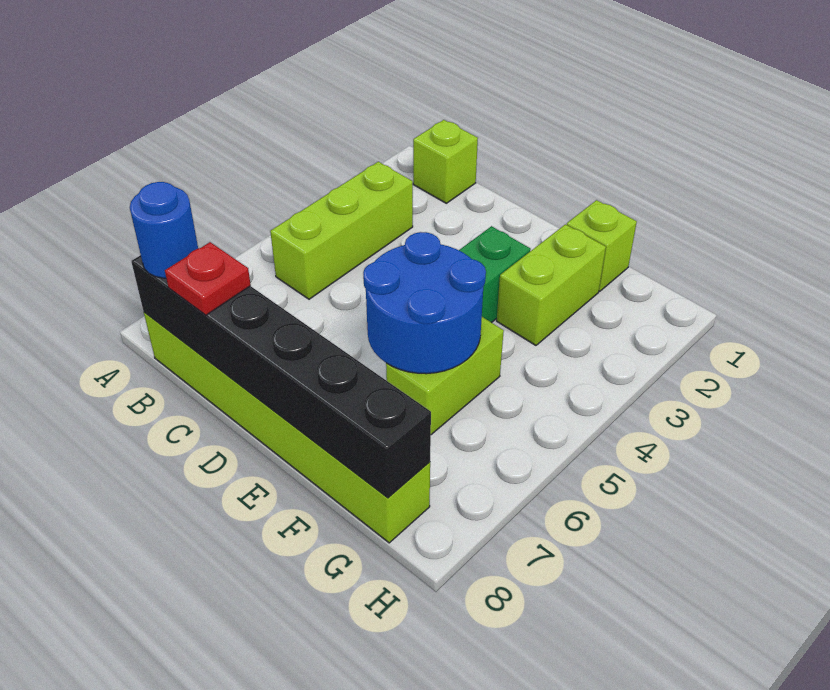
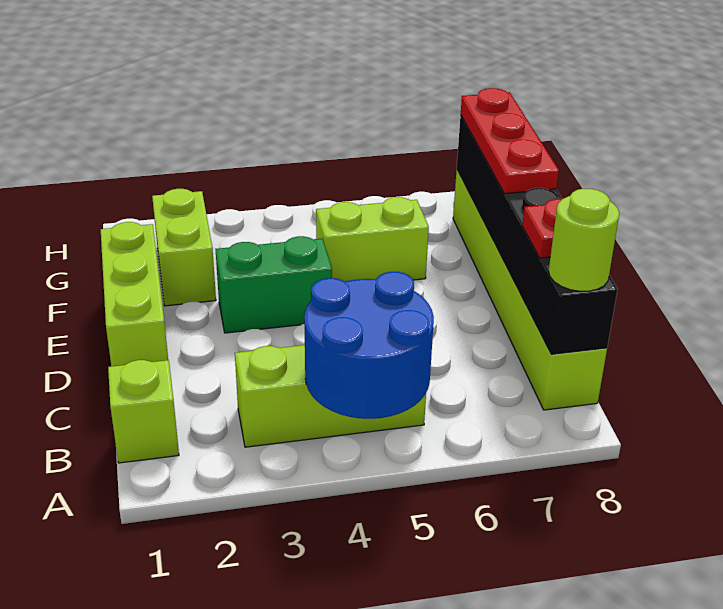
blue round brick B8 level 3 -> lime round brick B8 level 3
blue round brick E5:F6 level 2 -> blue round brick A4:B5 level 2
none -> red plate E8:G8 level 3
lime brick F1 level 1 -> lime brick D1:F1 level 1
lime brick F2:F3 level 1 -> lime brick F2:G2 level 1

